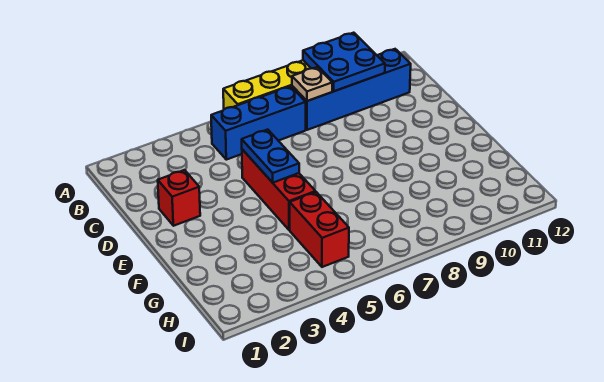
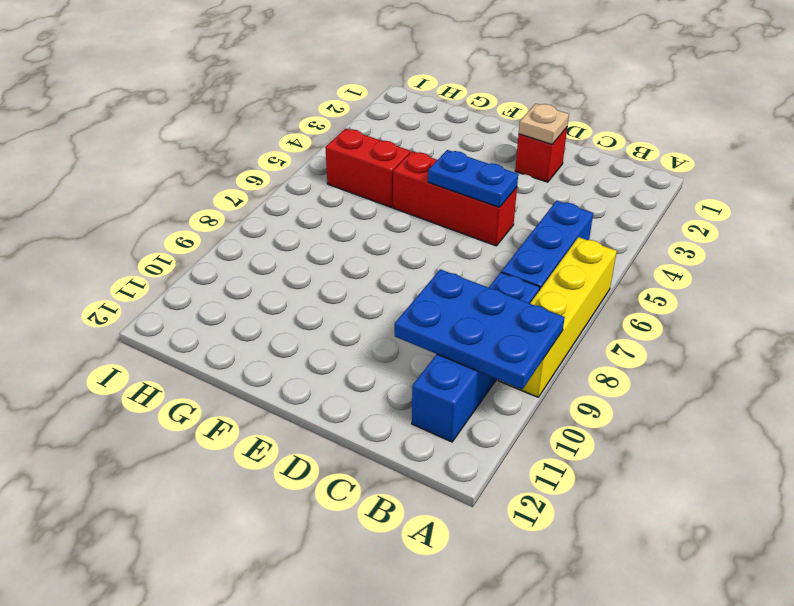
blue plate A9:B10 level 2 -> blue plate A9:C10 level 2
tan plate B8 level 2 -> tan plate D2 level 2

